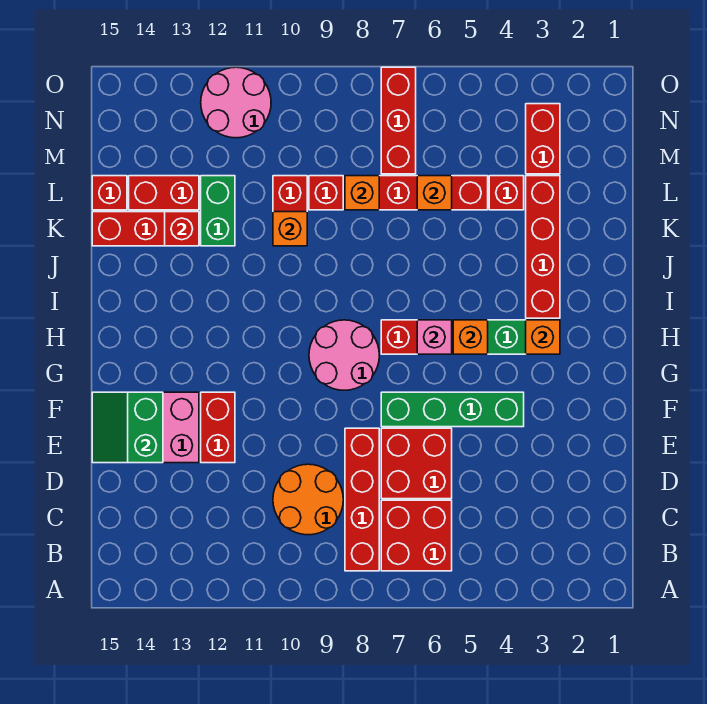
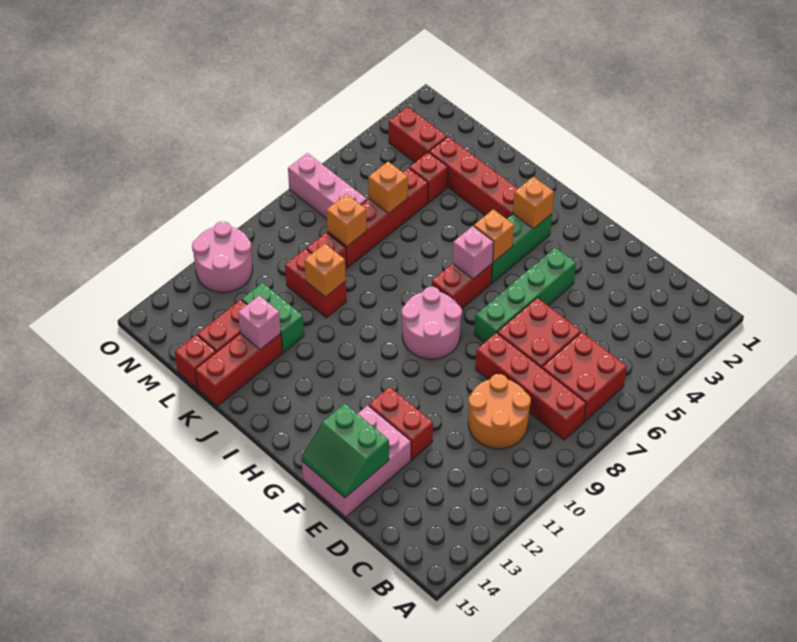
red brick K13 level 2 -> pink brick K13 level 2
red brick M7:O7 level 1 -> pink brick M7:O7 level 1

